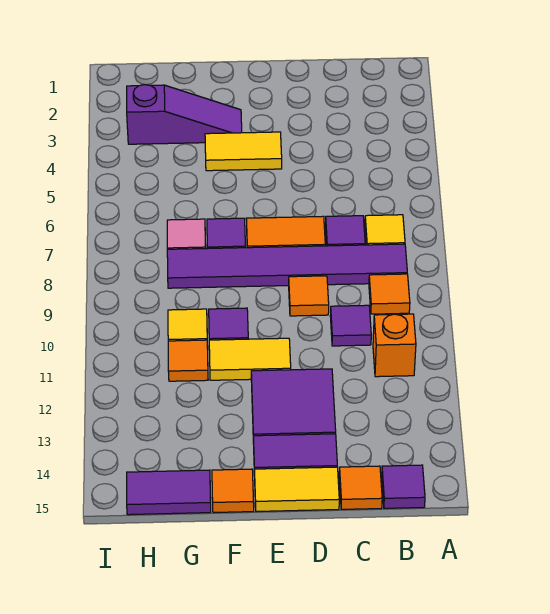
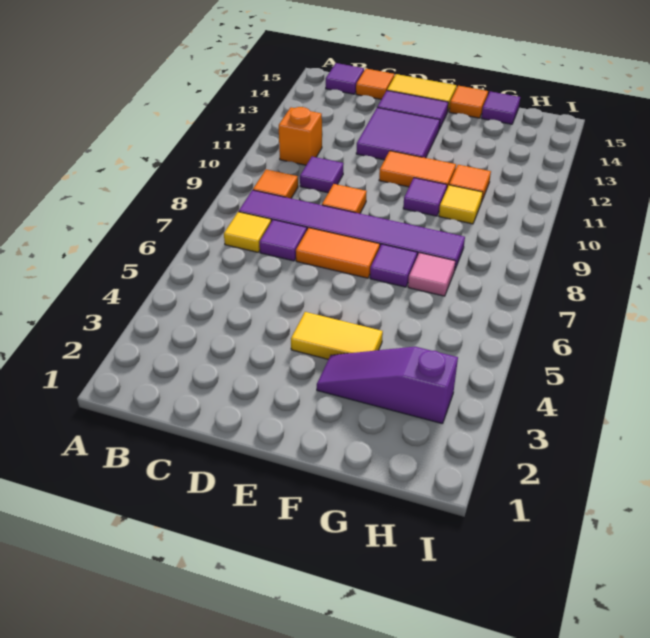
yellow tile E11:F11 level 1 -> orange tile E11:F11 level 1
purple tile G15:H15 level 1 -> purple tile G15 level 1

